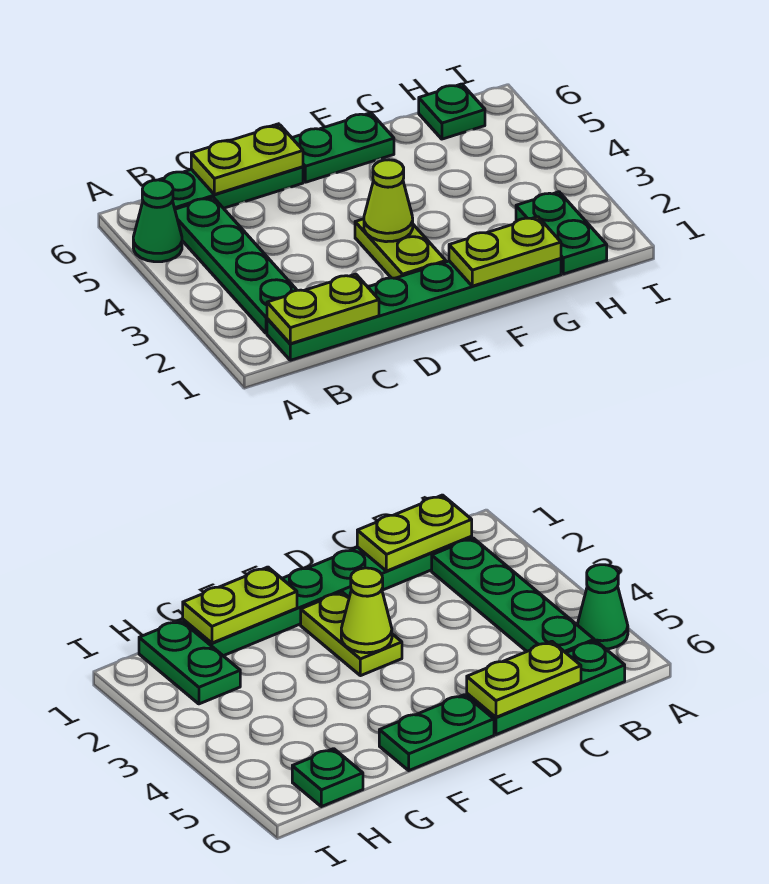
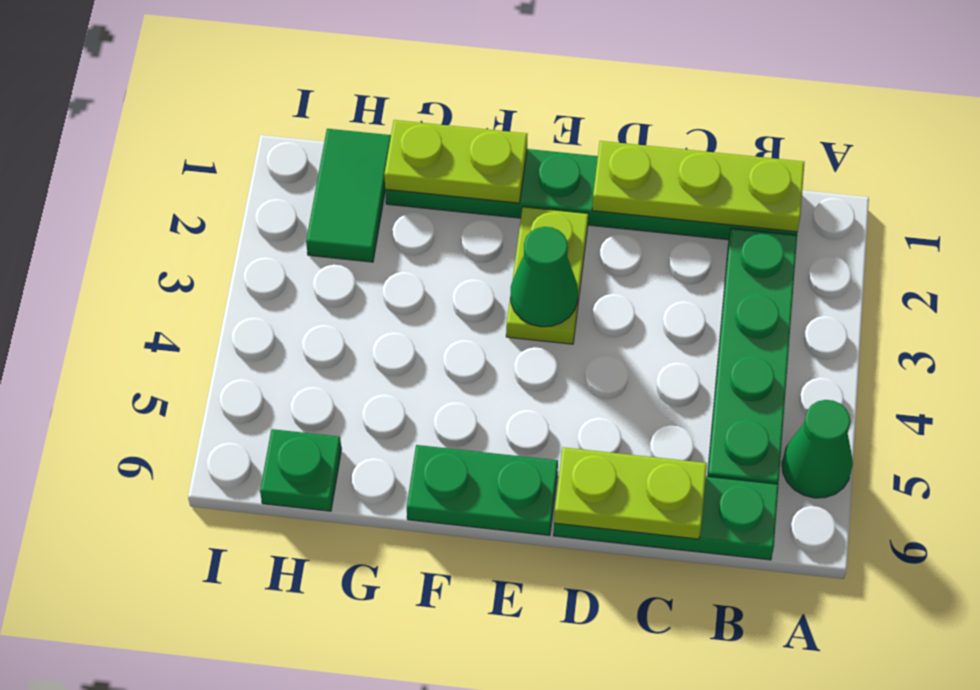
lime plate B1:C1 level 2 -> lime plate B1:D1 level 2
lime cone E3 level 2 -> green cone E3 level 2
green plate H1:H2 level 1 -> green tile H1:H2 level 1

